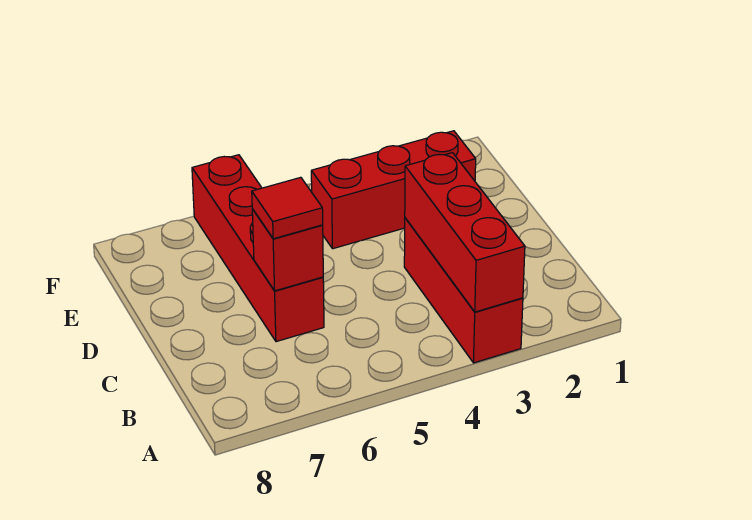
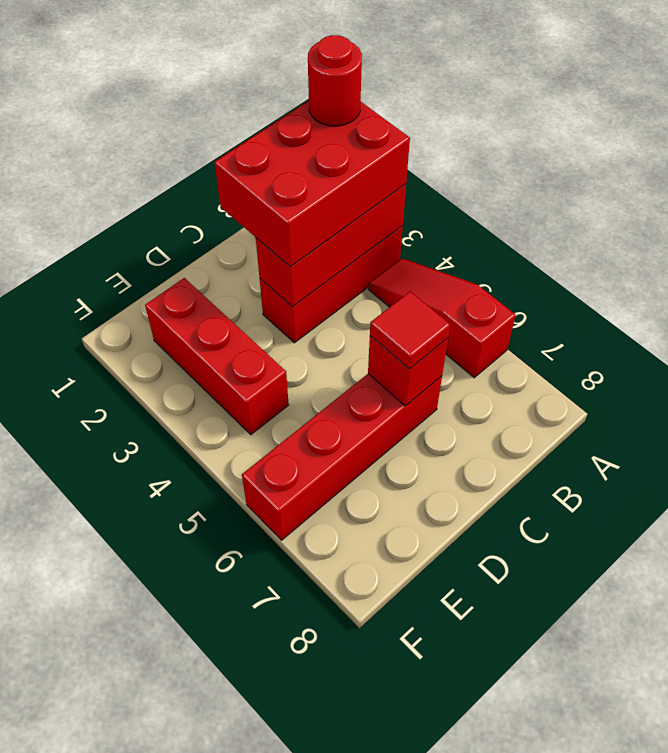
none -> red brick A2:C3 level 3
none -> red round brick A2 level 4
none -> red slope A4:A6 level 1 top 6

